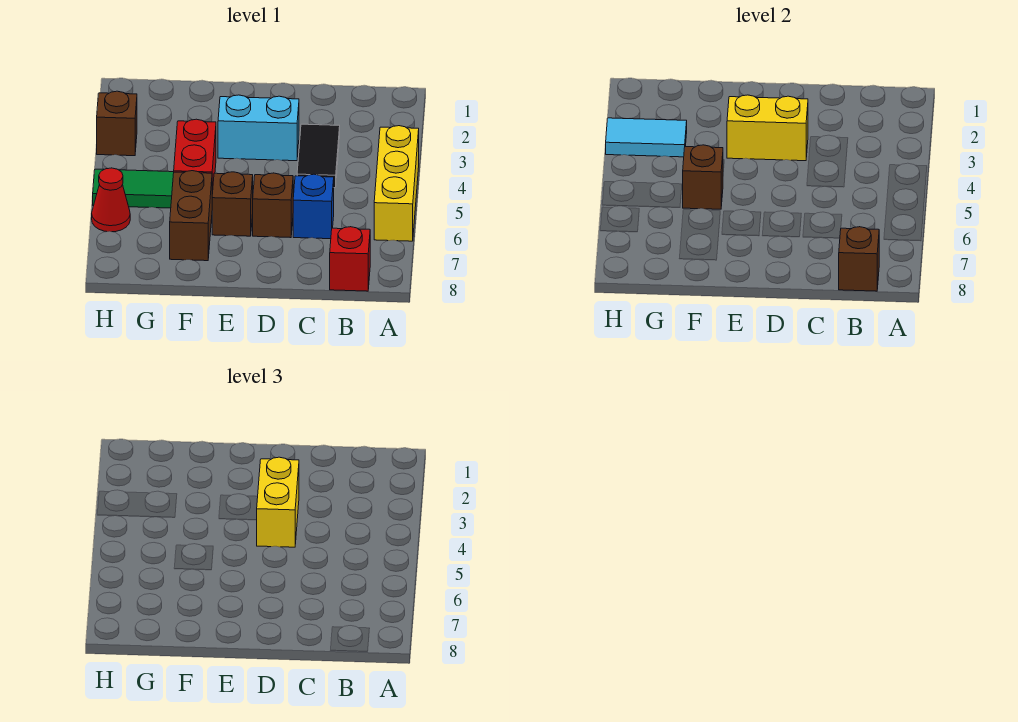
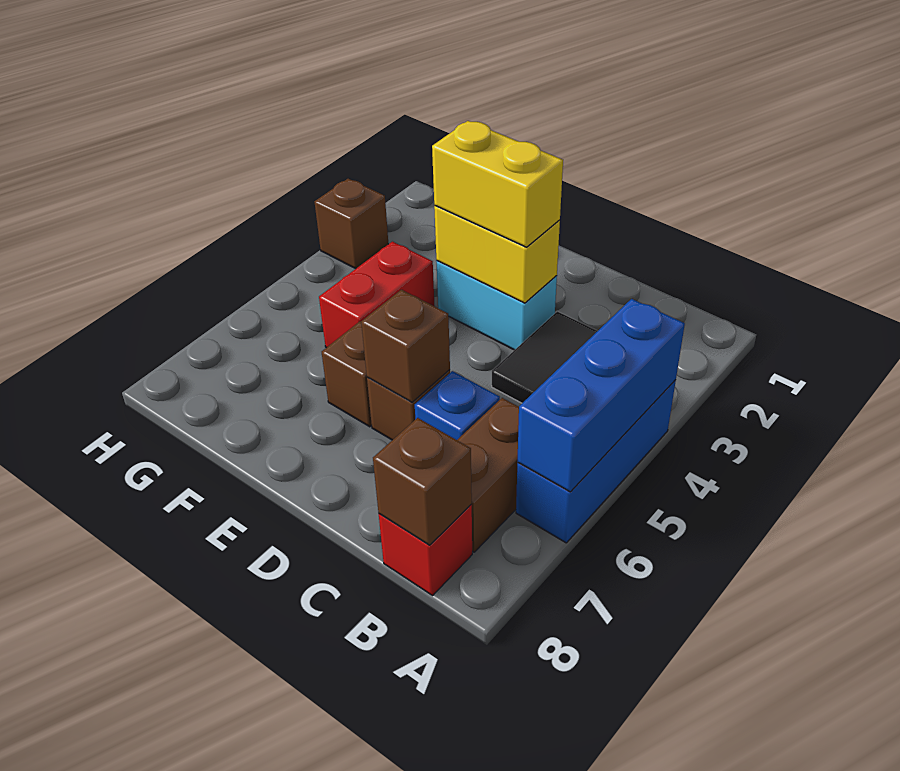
yellow brick A4:A6 level 1 -> blue brick A4:A6 level 1
none -> blue brick A4:A6 level 2
yellow brick D3:D4 level 3 -> yellow brick D3:E3 level 3
brown brick F5 level 2 -> brown brick D6 level 2
brown brick F6:F7 level 1 -> brown brick B6:B7 level 1
cyan tile G3:H3 level 2 -> none
green tile G5:H5 level 1 -> none
red cone H6 level 1 -> none

